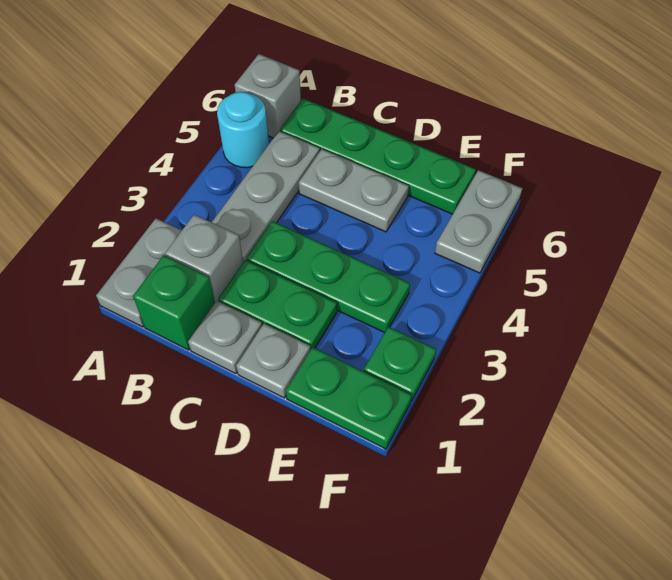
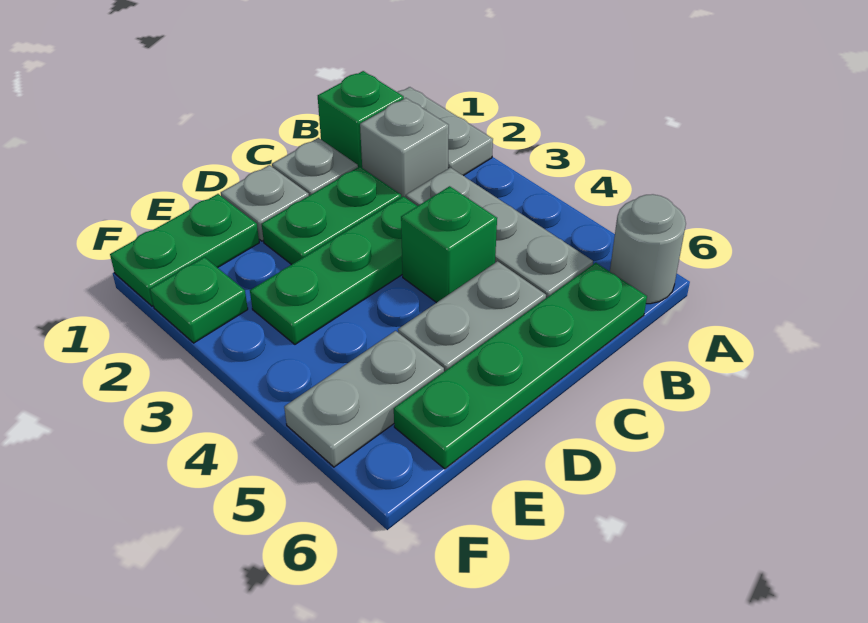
cyan round brick A5 level 1 -> none
grey brick A6 level 1 -> grey round brick A6 level 1
none -> green brick C4 level 1
grey plate F5:F6 level 1 -> grey plate E5:F5 level 1

